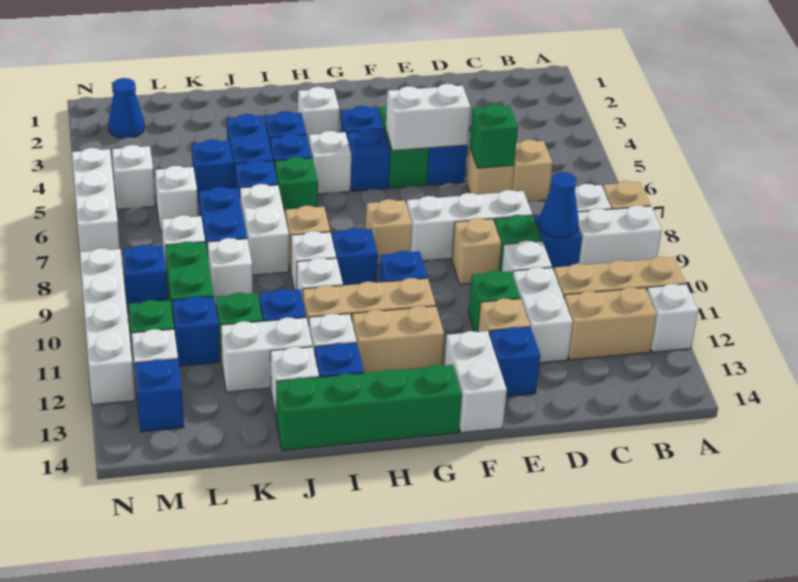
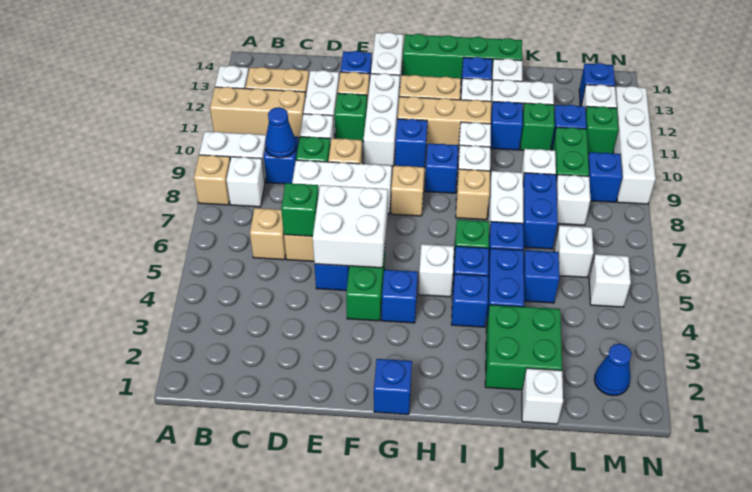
white brick E5:F5 level 2 -> white brick E5:F6 level 2
blue brick G5 level 1 -> blue brick G1 level 1
white brick H3 level 1 -> white brick K1 level 1
none -> green brick J2:K3 level 1
white brick N5:N7 level 1 -> white brick F10:F12 level 1

